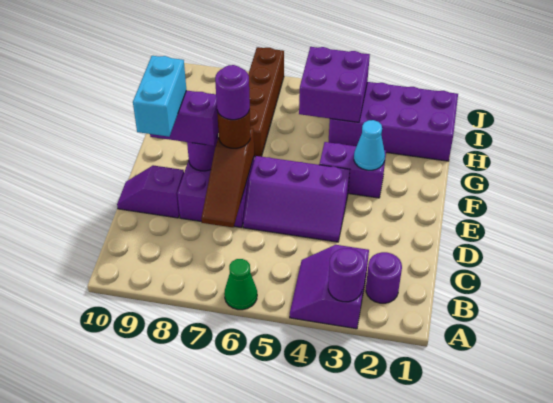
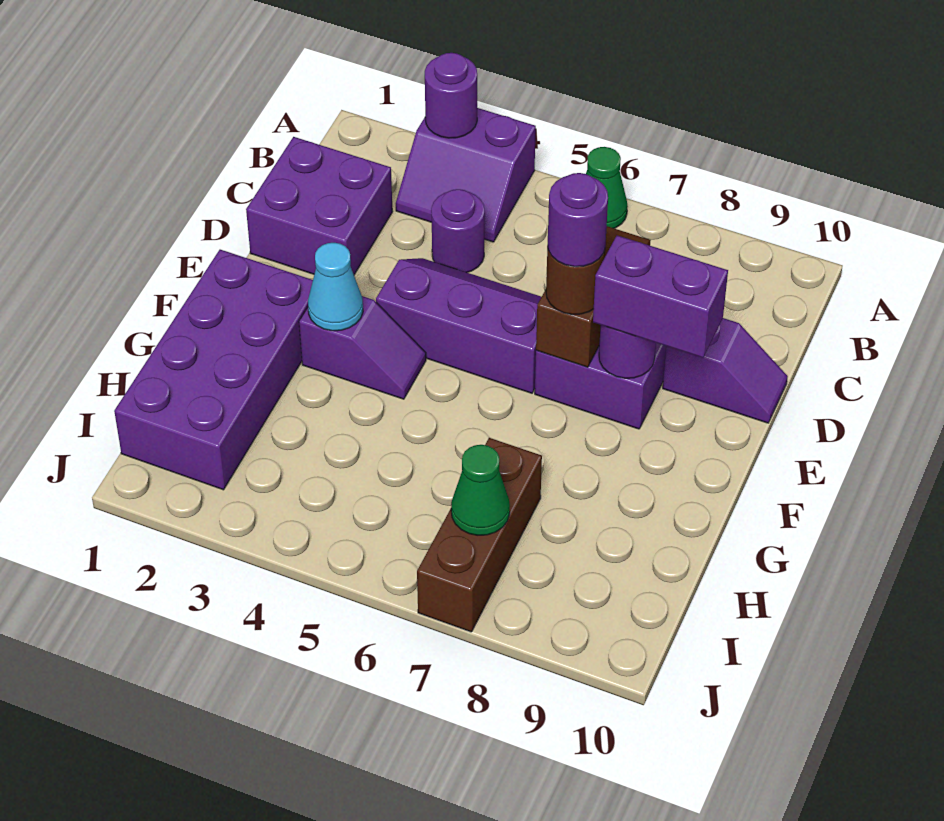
purple slope A3:B4 level 1 top 3 -> purple slope A3:B4 level 1 top A
purple round brick B2 level 1 -> purple round brick C4 level 1
cyan brick D9:E9 level 4 -> none
purple brick F3:F4 level 1 -> purple slope F3:F4 level 1 top 3
brown brick G7:J7 level 1 -> brown brick H7:J7 level 1
purple brick H1:I4 level 1 -> purple brick F1:I2 level 1
purple brick H4:I5 level 2 -> purple brick C1:D2 level 1
none -> green cone I7 level 2

